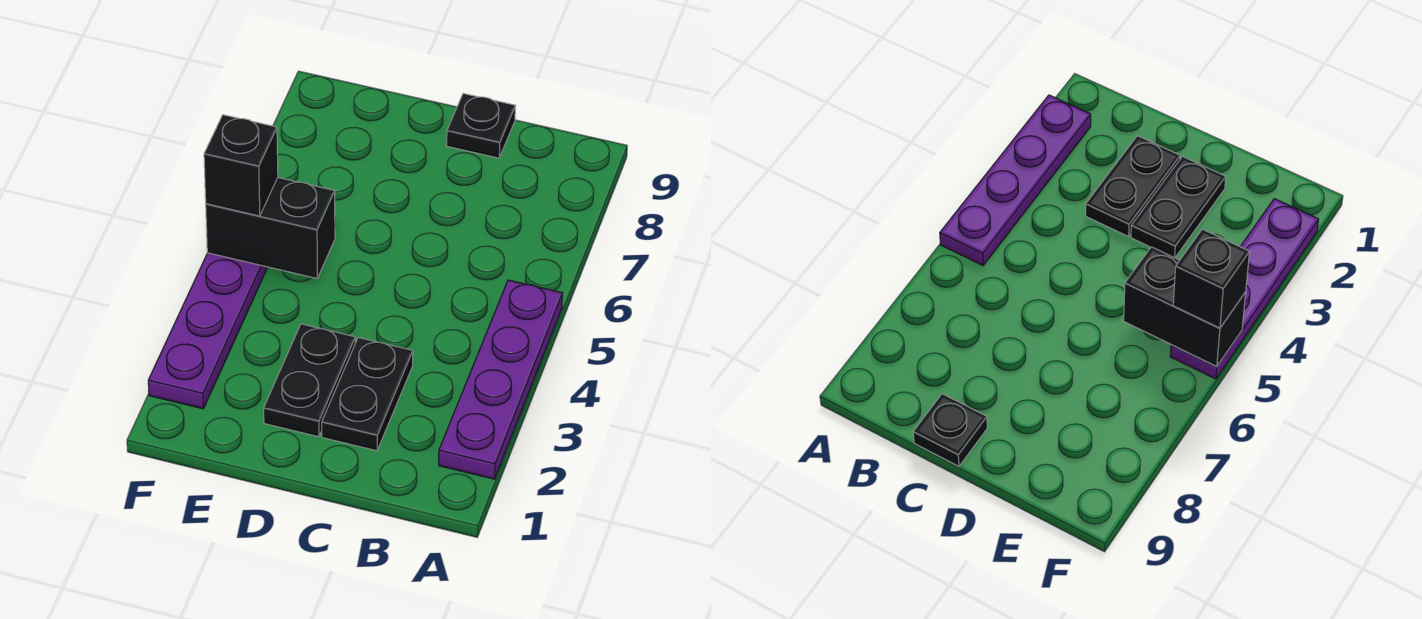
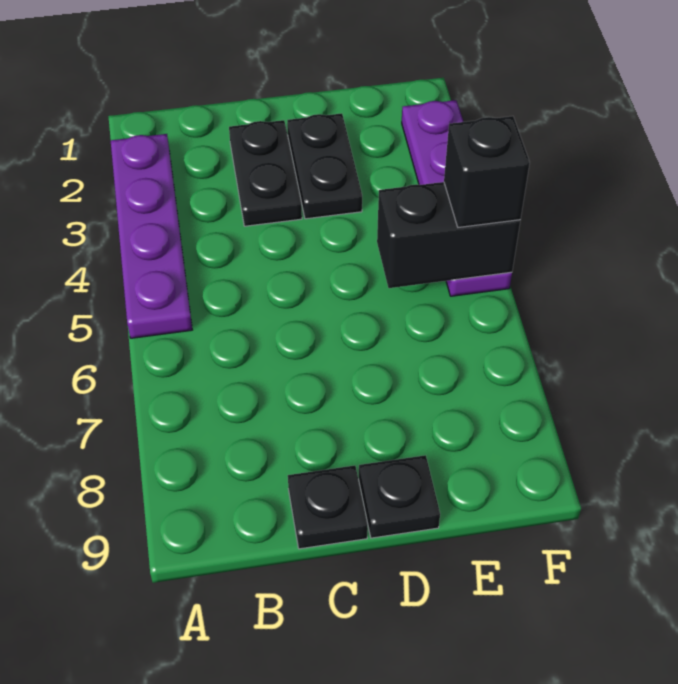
none -> black plate D9 level 1

